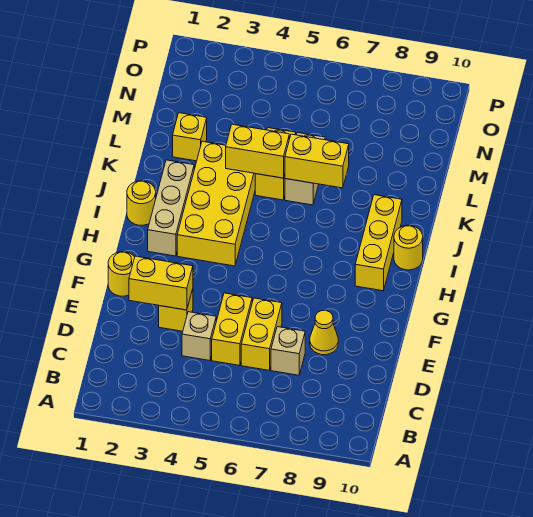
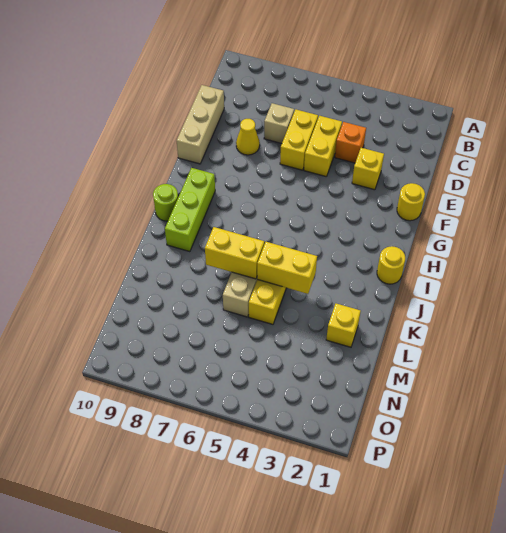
tan brick D4 level 1 -> orange brick D4 level 1
yellow brick E2:E3 level 2 -> none
tan brick H2:J2 level 1 -> tan brick D10:F10 level 1
yellow brick H3:K4 level 1 -> none
yellow brick H9:J9 level 1 -> lime brick H9:J9 level 1
yellow round brick I10 level 1 -> lime round brick I10 level 1

